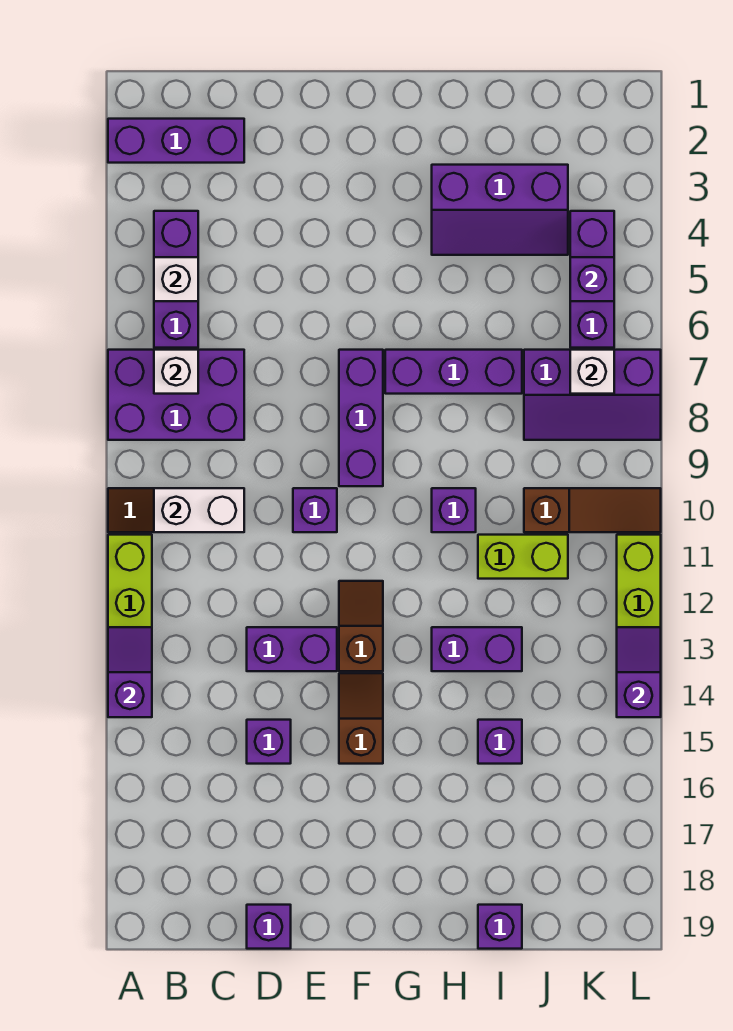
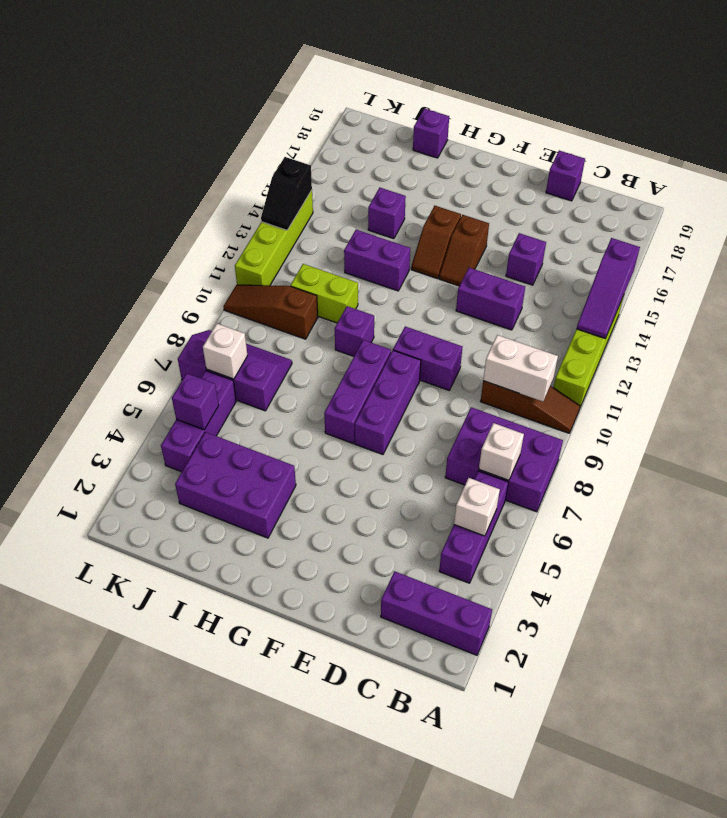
purple slope A13:A14 level 2 top 14 -> purple slope A13:A15 level 2 top 15
purple brick E10 level 1 -> purple brick E10:F10 level 1
brown slope F12:F13 level 1 top 13 -> brown slope G14:G15 level 1 top 15
purple brick G7:I7 level 1 -> purple brick G7:G9 level 1
purple slope H3:J4 level 1 top 3 -> purple brick H3:J4 level 1
purple slope L13:L14 level 2 top 14 -> black slope L13:L14 level 2 top 14

